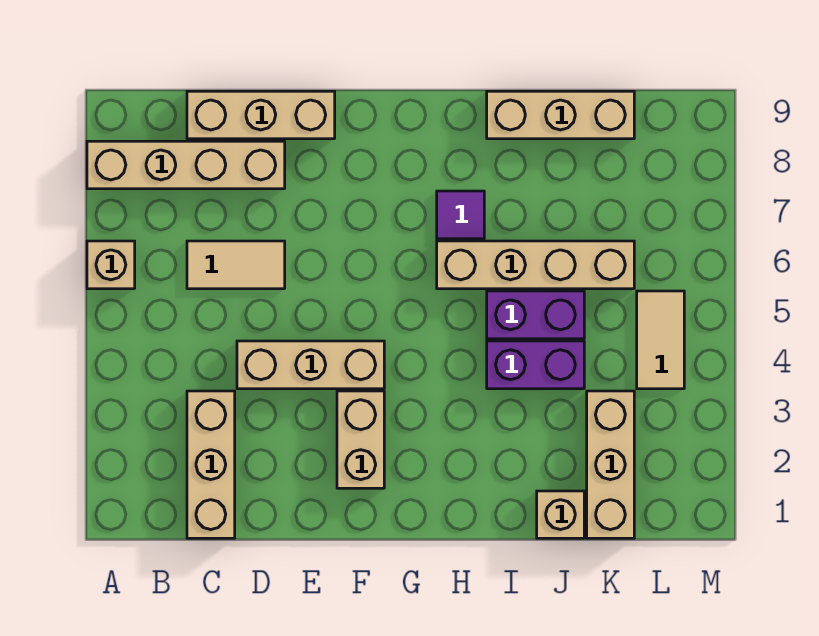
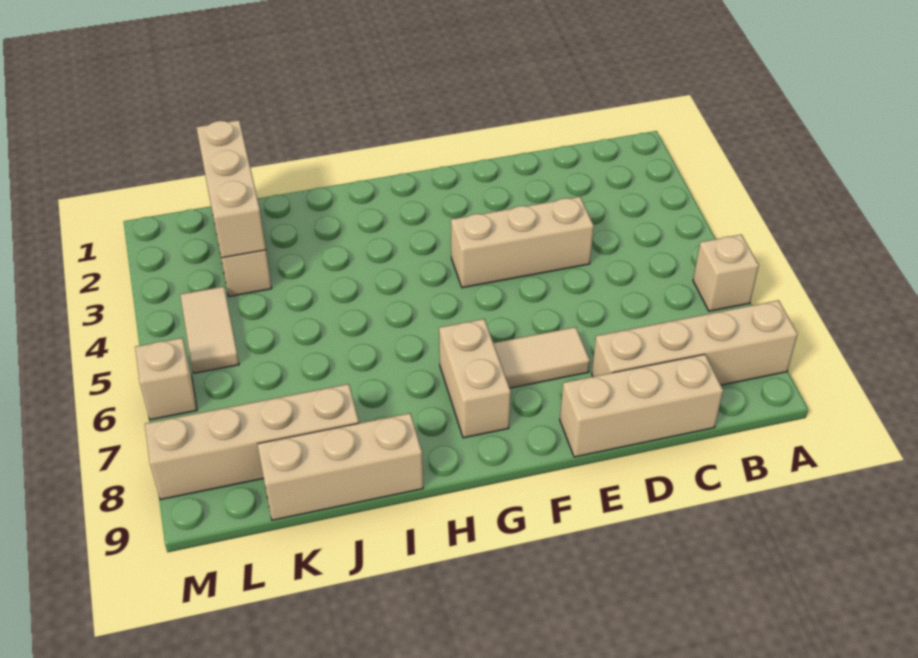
tan brick C1:C3 level 1 -> tan brick K1:K3 level 2
tan tile C6:D6 level 1 -> tan tile E7:F7 level 1
tan brick F2:F3 level 1 -> tan brick G7:G8 level 1
tan brick H6:K6 level 1 -> tan brick J8:M8 level 1
purple tile H7 level 1 -> none
purple brick I4:J4 level 1 -> none
purple brick I5:J5 level 1 -> none
tan brick J1 level 1 -> tan brick M6 level 1

